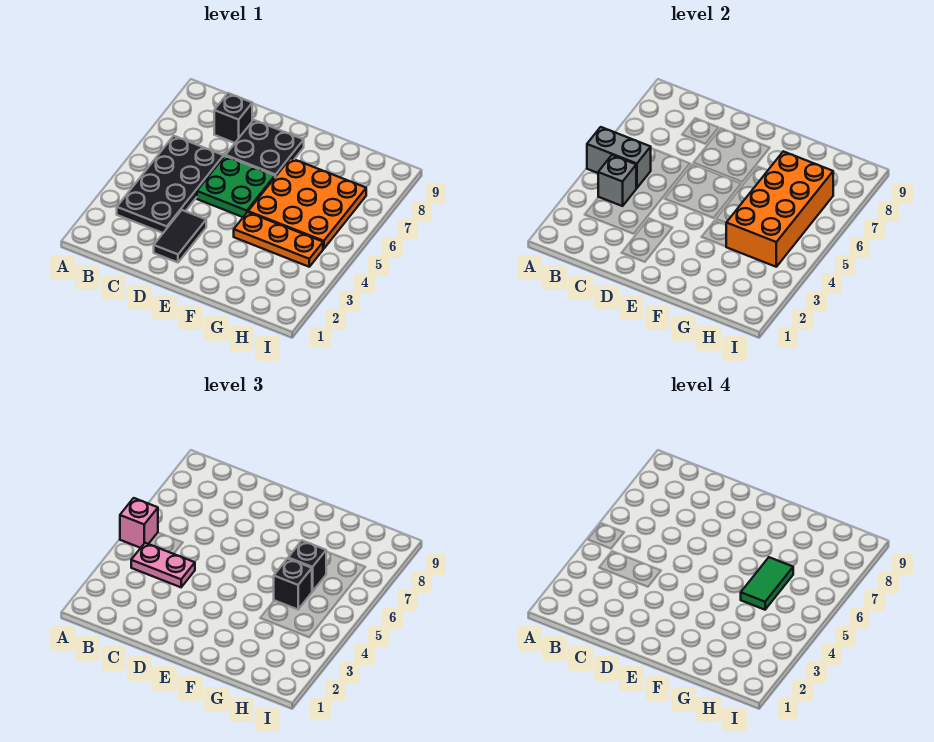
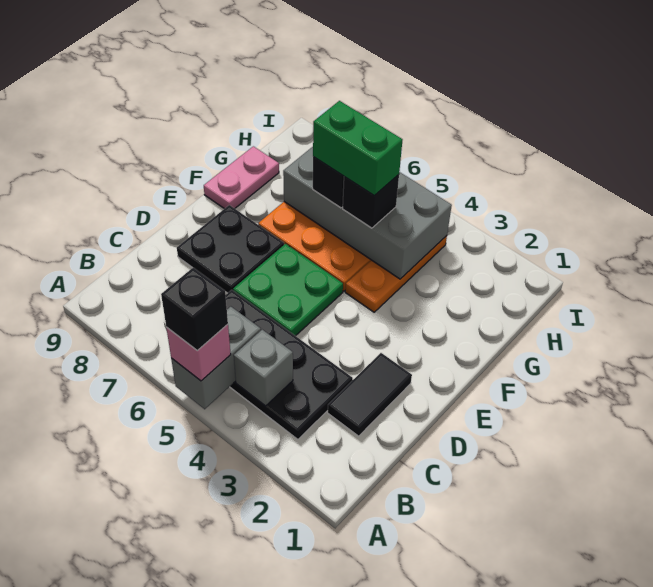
pink plate B4:C4 level 3 -> pink plate F9:G9 level 1
black brick C8 level 1 -> black brick A5 level 4
black tile D2:D3 level 1 -> black tile C2:D2 level 1
orange brick G4:H7 level 2 -> grey brick G4:H7 level 2
green tile G5:G6 level 4 -> green brick G5:G6 level 4

